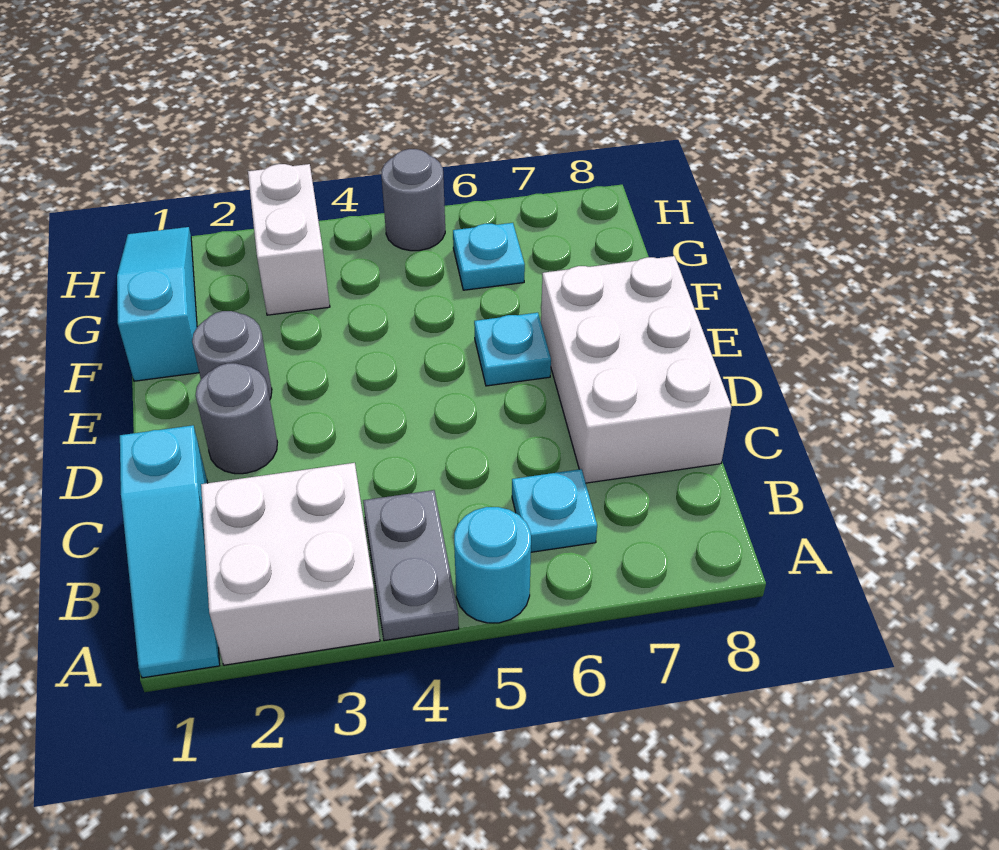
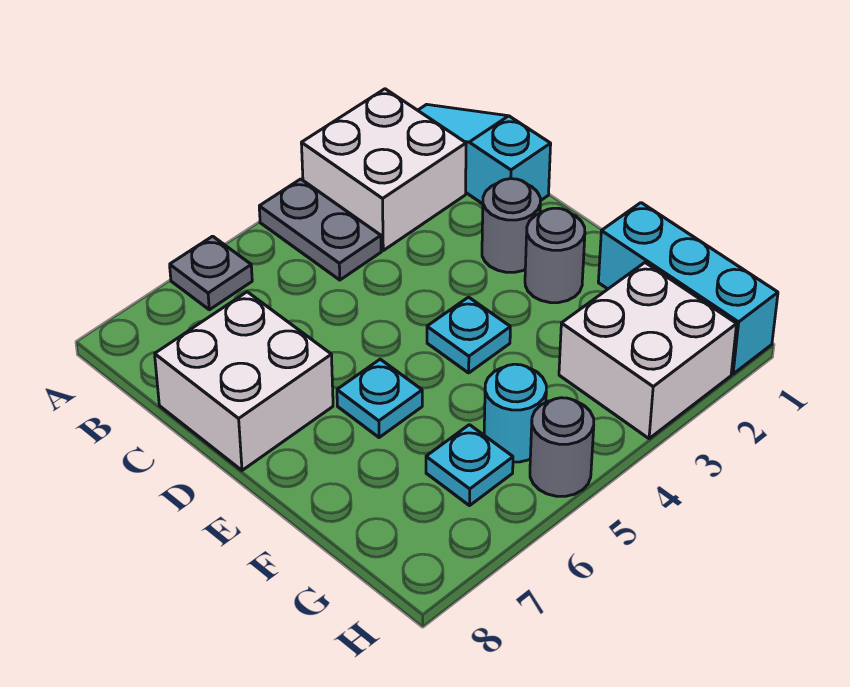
cyan round brick A5 level 1 -> cyan round brick G5 level 1
none -> grey plate A6 level 1
cyan plate B6 level 1 -> cyan plate E4 level 1
white brick C7:E8 level 1 -> white brick C7:D8 level 1
cyan slope F1:H1 level 1 top F -> cyan brick F1:H1 level 1
white brick G3:H3 level 1 -> white brick G2:H3 level 1

